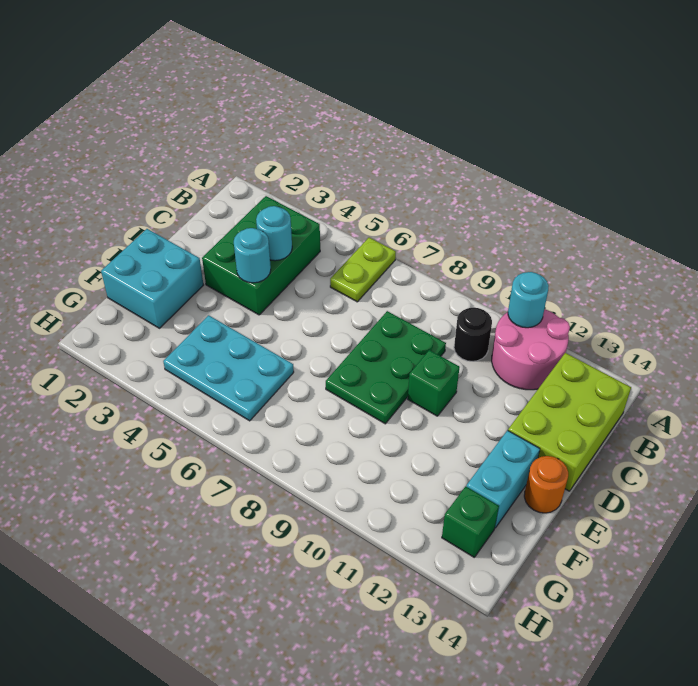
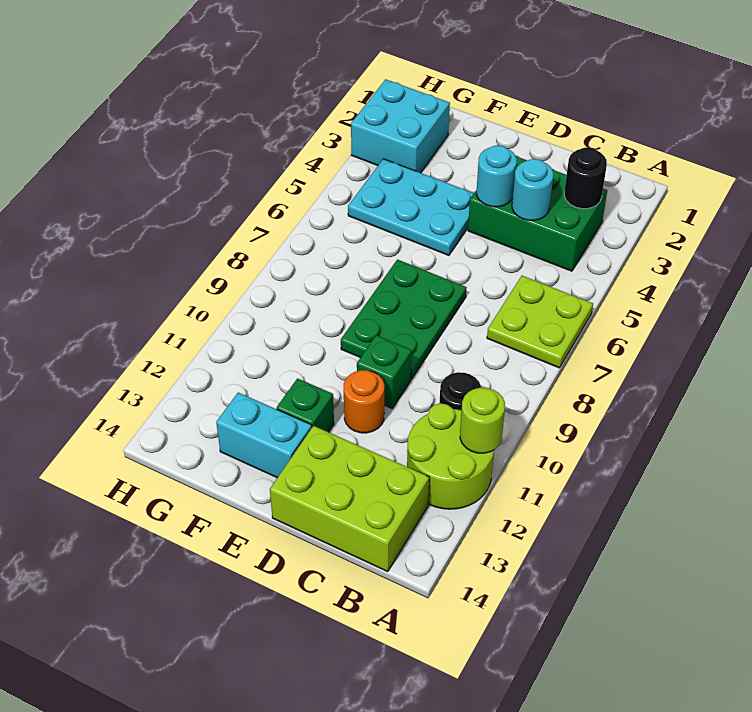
lime plate A6:B6 level 1 -> lime plate A6:B7 level 1
pink round brick A11:B12 level 1 -> lime round brick A11:B12 level 1
cyan round brick A11 level 2 -> lime round brick A11 level 2
none -> black round brick B3 level 2
green plate C8:E9 level 1 -> green plate D7:E9 level 1
cyan brick E1:F2 level 1 -> cyan brick G2:H3 level 1
orange round brick E14 level 1 -> orange round brick D11 level 1
cyan plate F4:G6 level 1 -> cyan plate E4:G5 level 1
green brick G13 level 1 -> green brick E12 level 1

